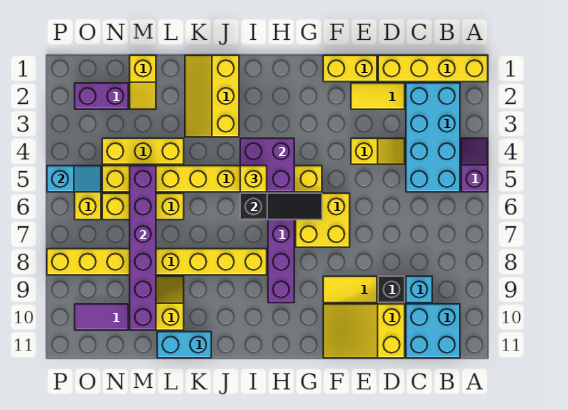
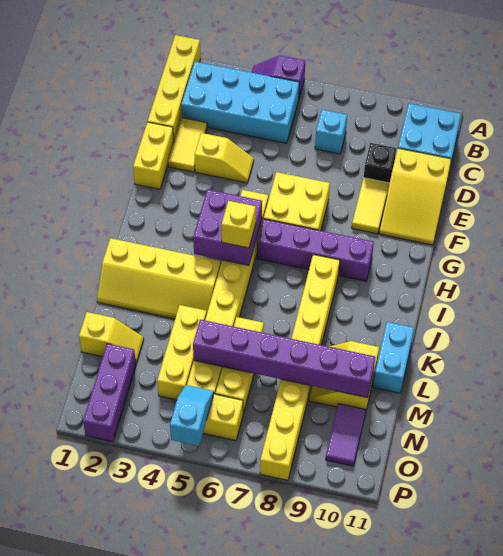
cyan brick C9 level 1 -> cyan brick C7 level 1
yellow slope D4:E4 level 1 top E -> yellow slope E3:E4 level 1 top 3
black slope G6:I6 level 2 top I -> none
yellow slope J1:K3 level 1 top J -> yellow slope J1:K4 level 1 top J
purple brick N2:O2 level 1 -> purple brick N2:P2 level 1

